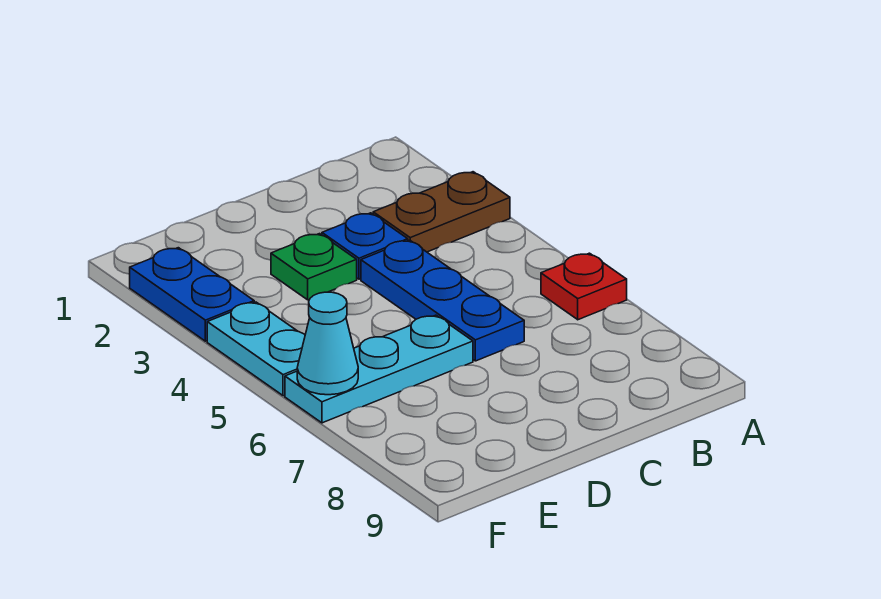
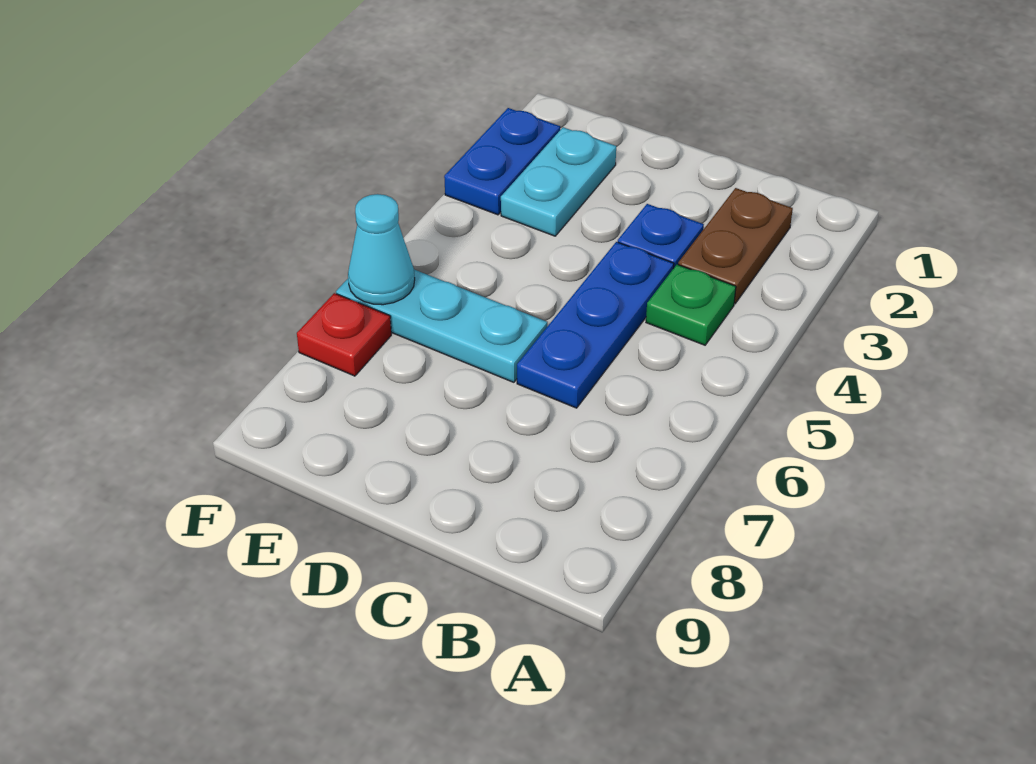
brown plate A3:B3 level 1 -> brown plate B2:B3 level 1
red plate A6 level 1 -> red plate F7 level 1
green plate D3 level 1 -> green plate B4 level 1
cyan plate F4:F5 level 1 -> cyan plate E2:E3 level 1

